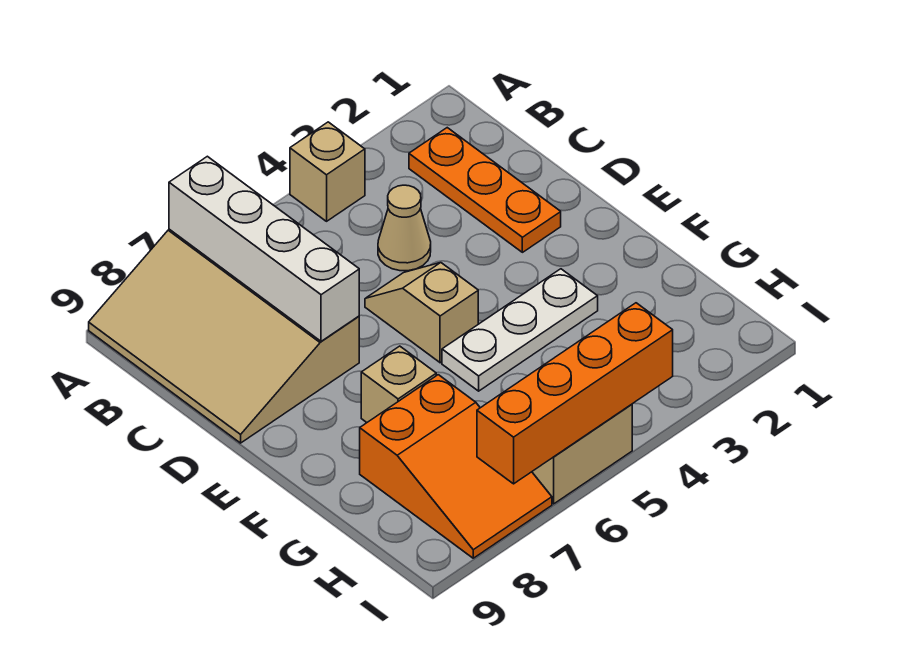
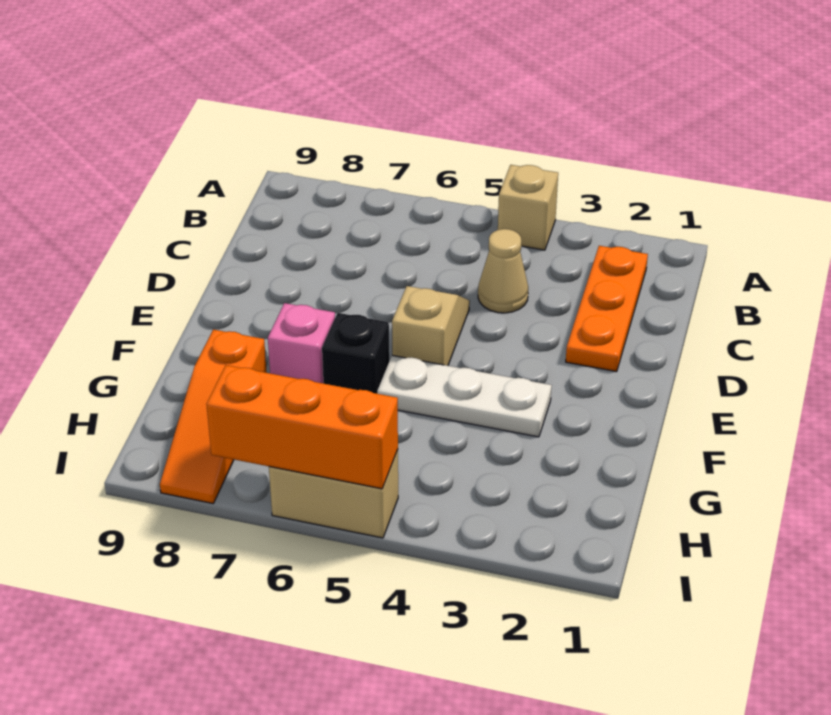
tan slope A7:D9 level 1 top 7 -> none
white brick A7:D7 level 2 -> none
none -> black brick F6 level 1
tan brick F7 level 1 -> pink brick F7 level 1
orange slope G7:I8 level 1 top G -> orange slope G8:I8 level 1 top G
orange brick I4:I7 level 2 -> orange brick I5:I7 level 2

